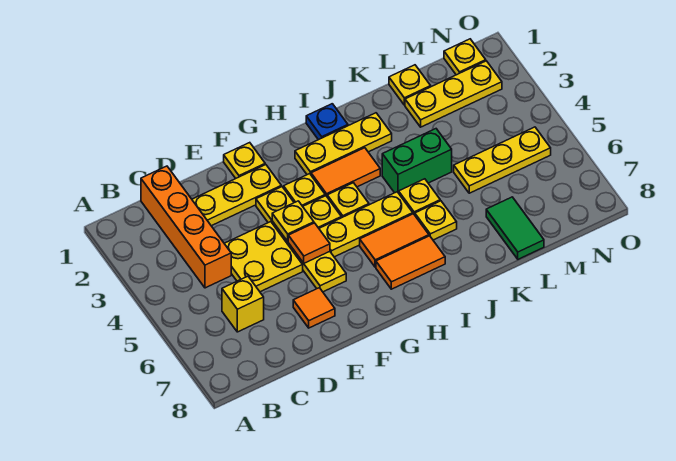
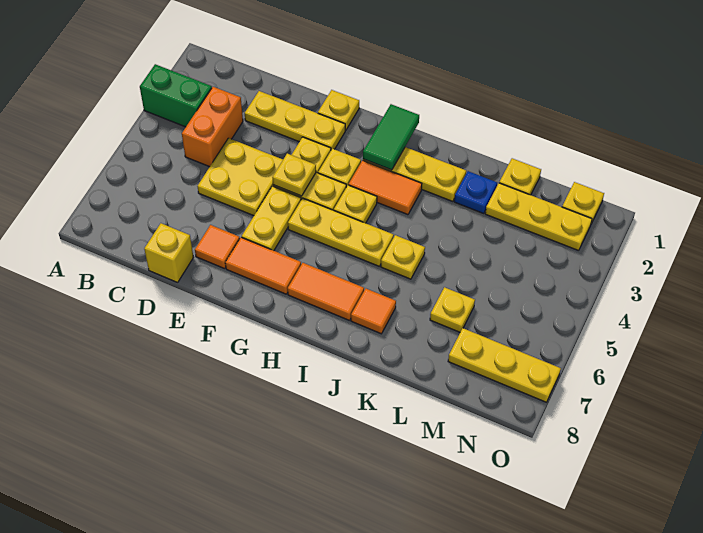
orange brick C1:C4 level 1 -> orange brick C3:C4 level 1
yellow brick C6 level 1 -> yellow brick D8 level 1
orange tile F5 level 2 -> orange tile J7 level 1
orange tile H6:I6 level 1 -> orange tile F7:G7 level 1
blue plate I1 level 1 -> blue plate K2 level 1
green brick J4:K4 level 1 -> green brick A3:B3 level 1
yellow plate J6 level 1 -> yellow plate L6 level 1
yellow plate L5:N5 level 1 -> yellow plate M7:O7 level 1
green tile L7:L8 level 1 -> green tile H1:H2 level 2

